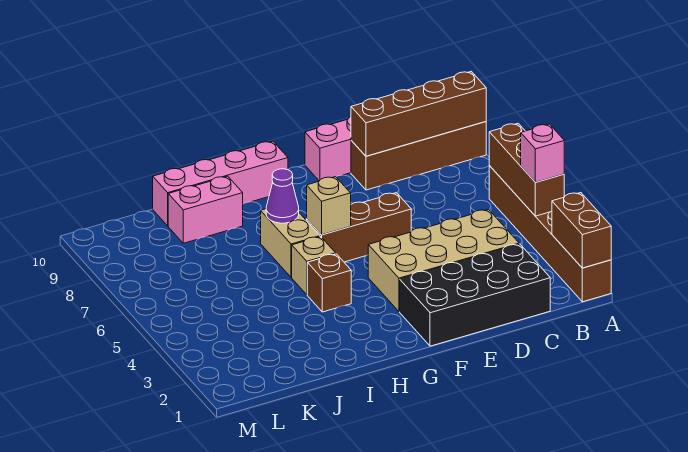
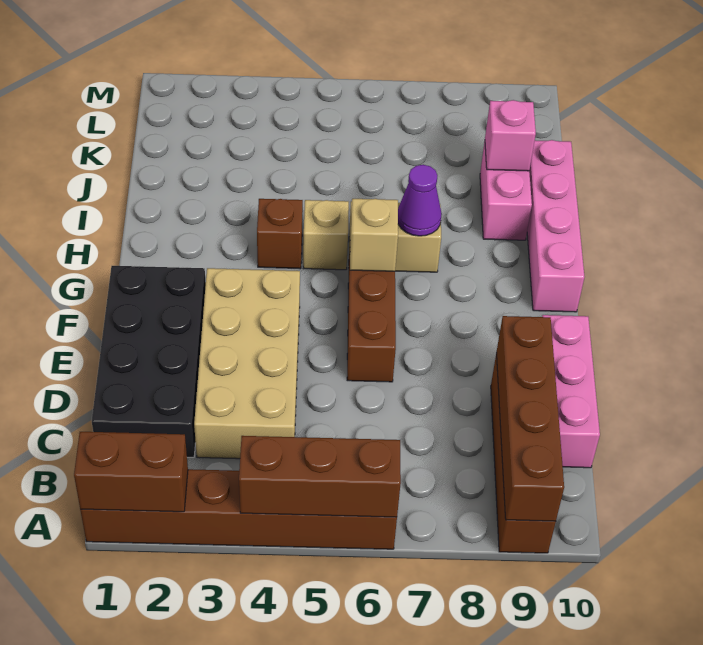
pink brick A4 level 3 -> pink brick J9 level 2

